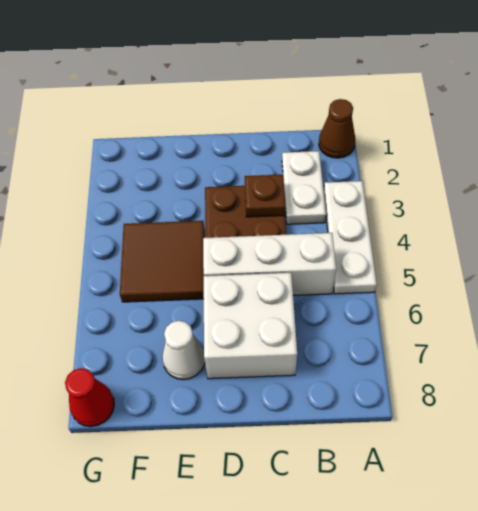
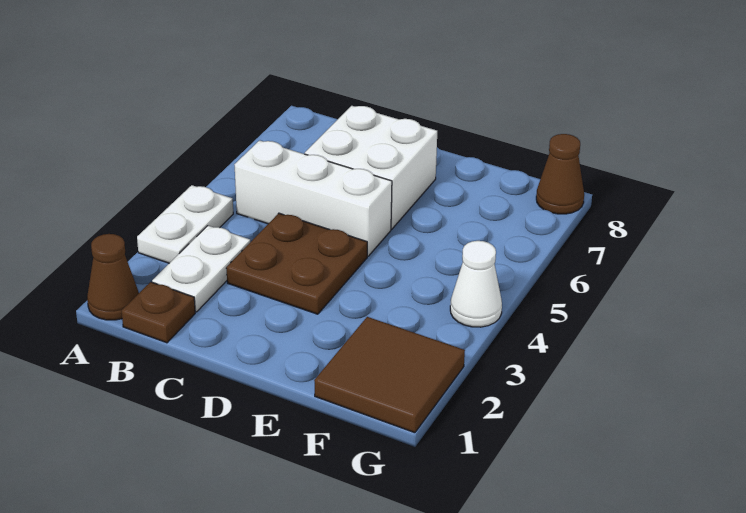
white plate A3:A5 level 1 -> white plate A3:A4 level 1
brown plate C3 level 2 -> brown plate B1 level 1
brown tile E4:F5 level 1 -> brown tile F1:G2 level 1
white cone E7 level 1 -> white cone G4 level 1
red cone G8 level 1 -> brown cone G8 level 1

